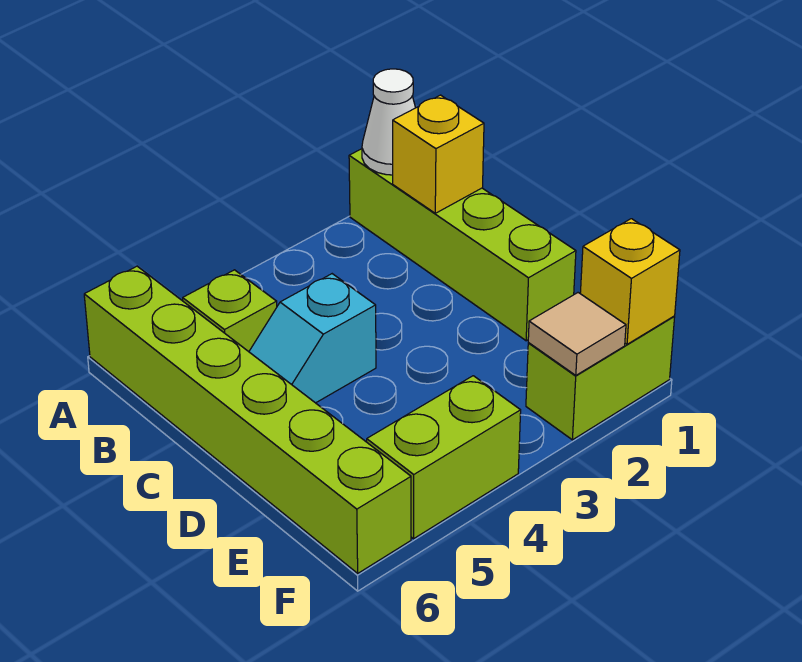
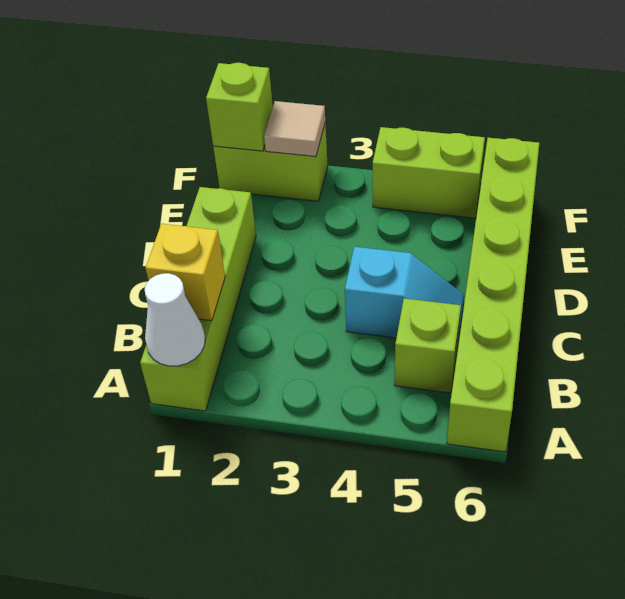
yellow brick F1 level 2 -> lime brick F1 level 2

